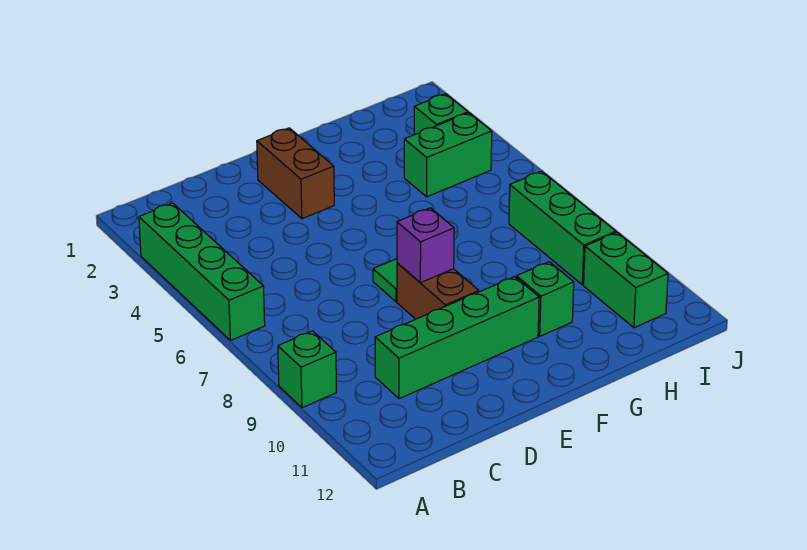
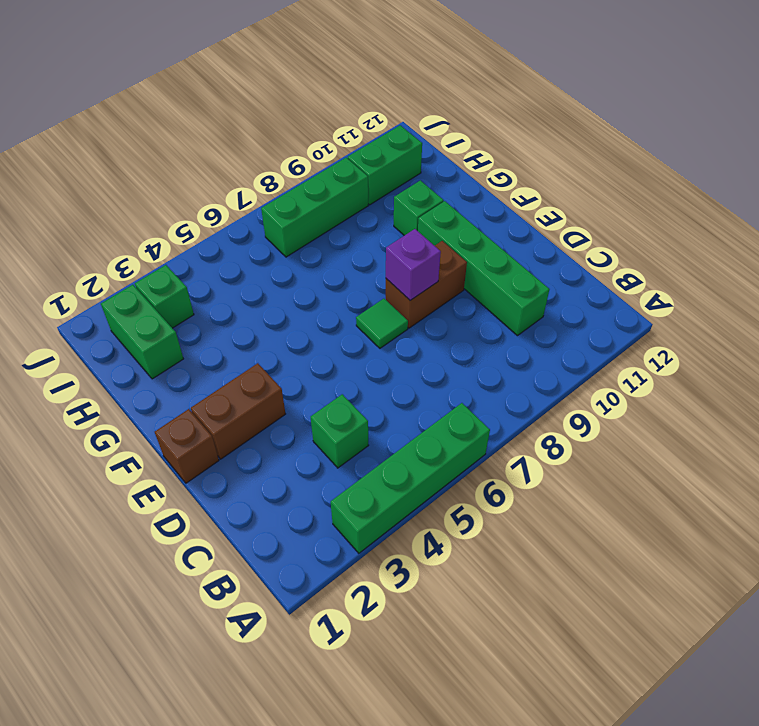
green brick A9 level 1 -> green brick C4 level 1
none -> brown brick E1 level 1
green brick H4:I4 level 1 -> green brick H2:I2 level 1

